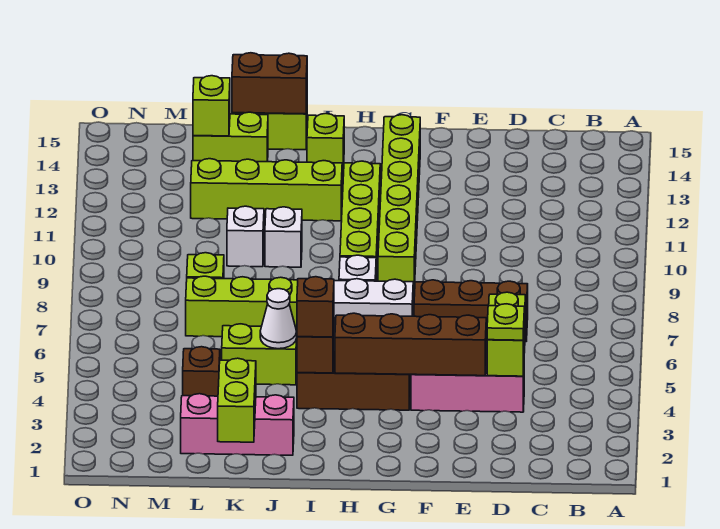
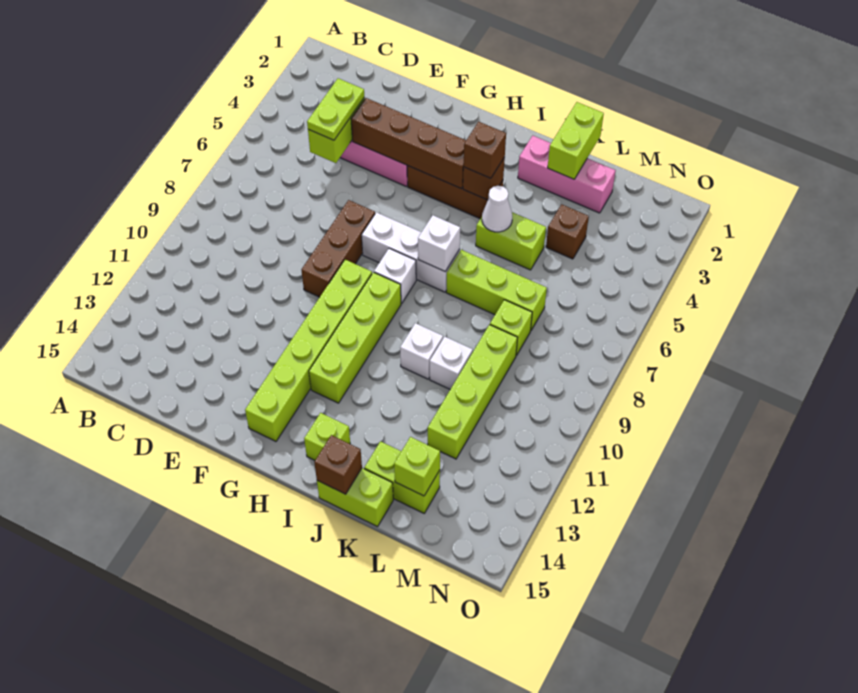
lime plate D4 level 3 -> lime plate D4:D5 level 3
brown brick D7:F7 level 1 -> brown brick F7:F9 level 1
none -> white brick I7 level 2
lime brick I12:L12 level 1 -> lime brick L9:L12 level 1
brown brick J15:K15 level 2 -> brown brick J15 level 2

